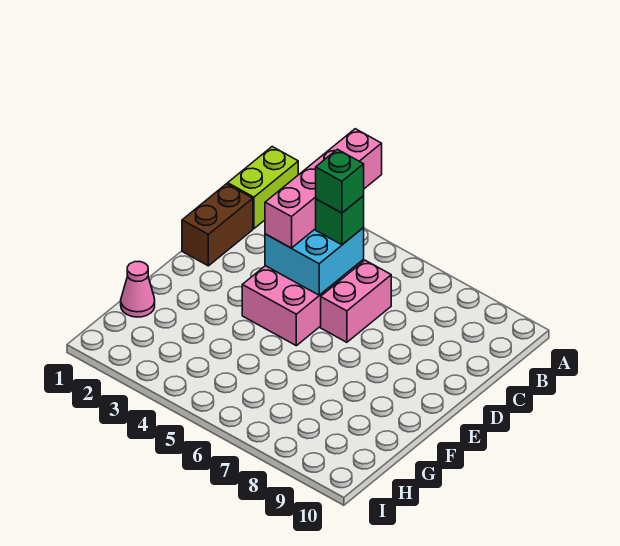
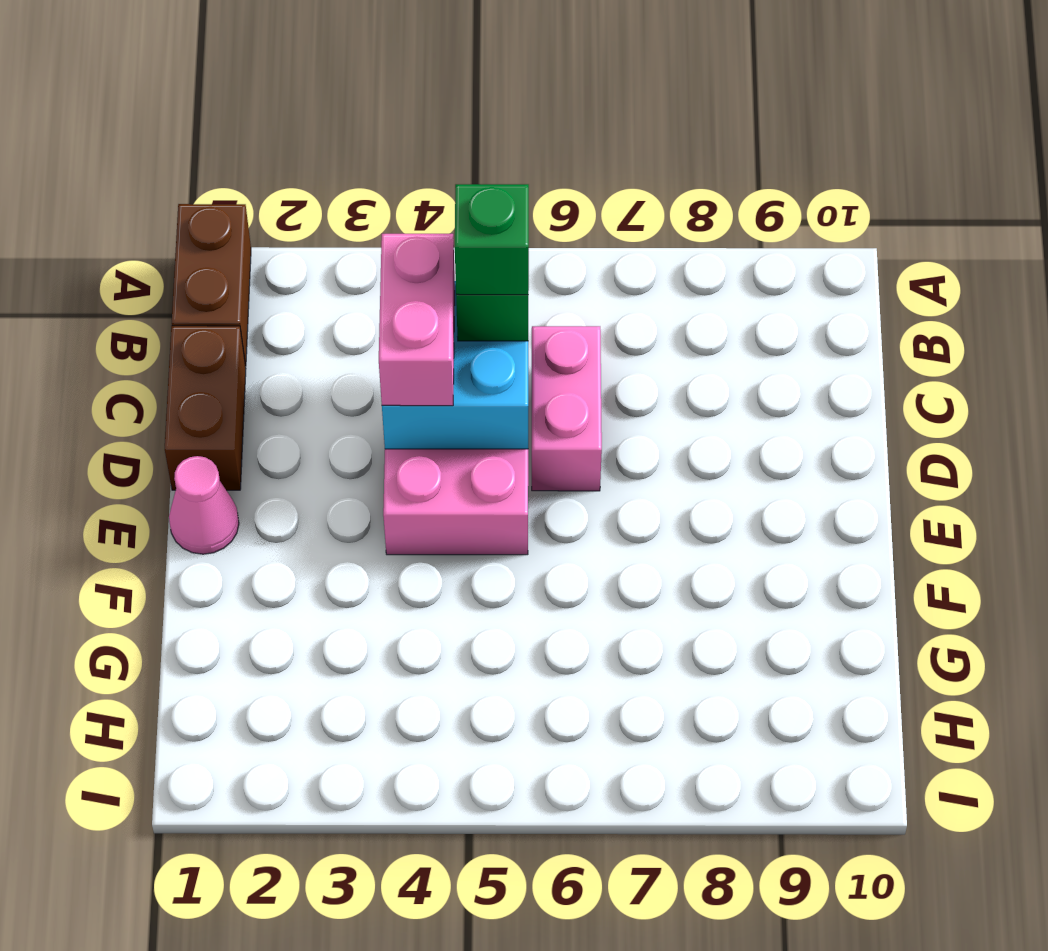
lime brick A1:B1 level 1 -> brown brick A1:B1 level 1
pink brick A4:D4 level 3 -> pink brick C4:D4 level 3
pink cone G1 level 1 -> pink cone E1 level 1

